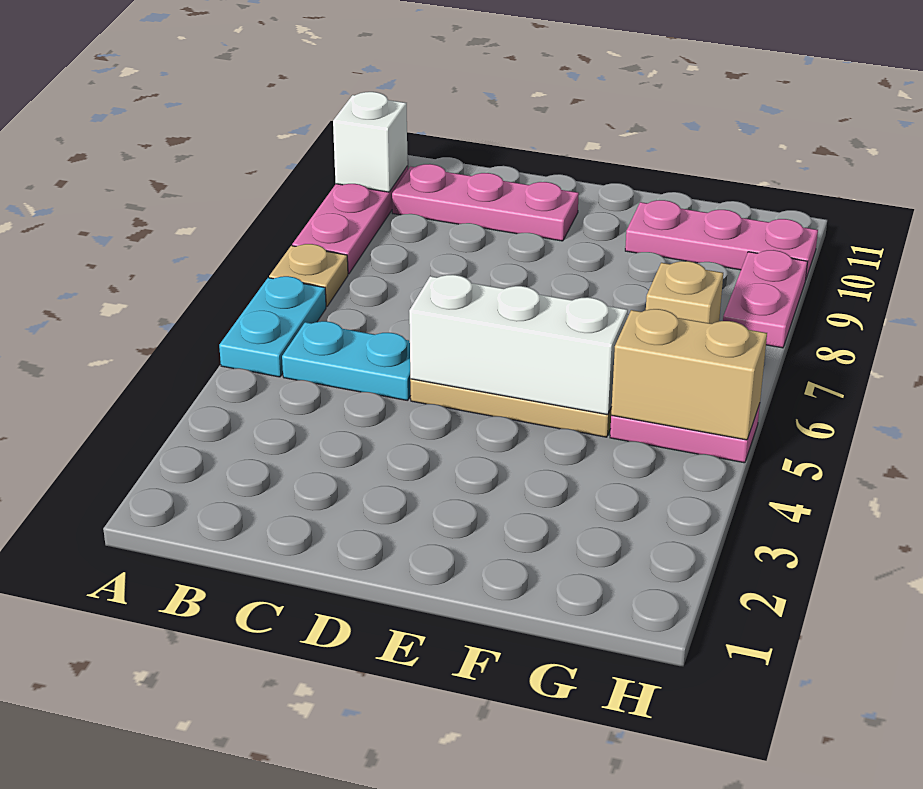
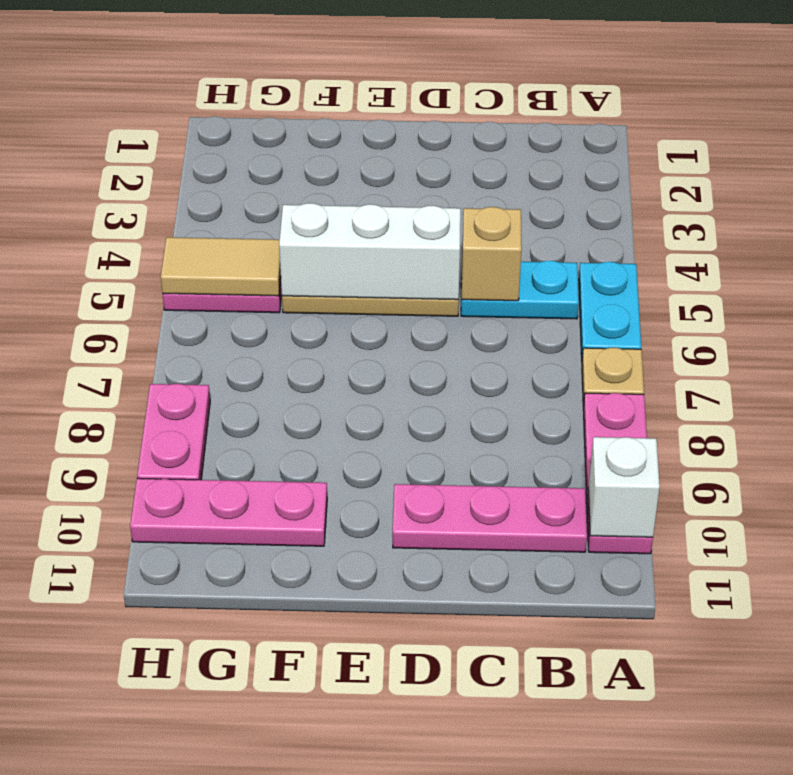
tan brick G5:H5 level 2 -> tan tile G5:H5 level 2
tan brick G7 level 1 -> tan brick C5 level 2

